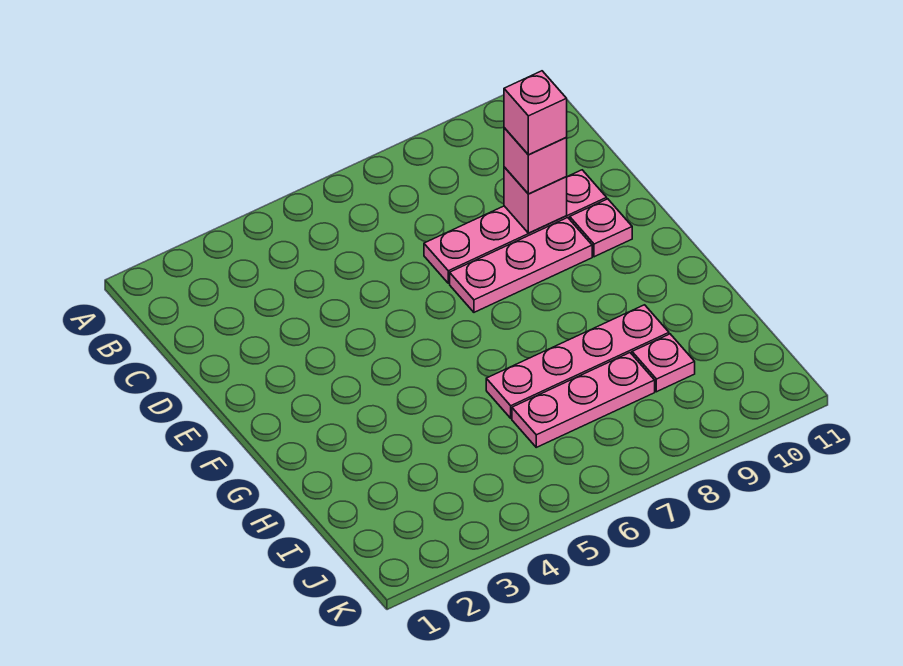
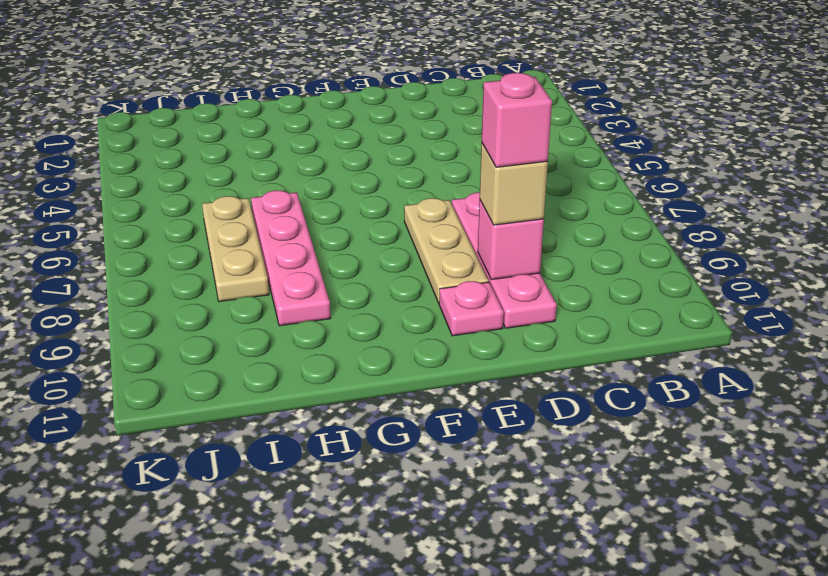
pink brick D9 level 3 -> tan brick D9 level 3
pink plate E7:E9 level 1 -> tan plate E7:E9 level 1
pink plate I6:I8 level 1 -> tan plate I6:I8 level 1
pink plate I9 level 1 -> none

